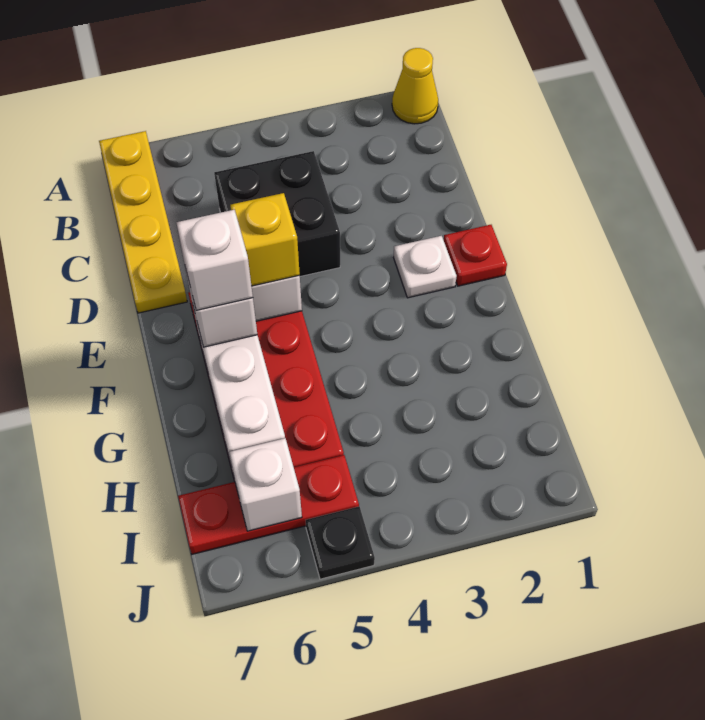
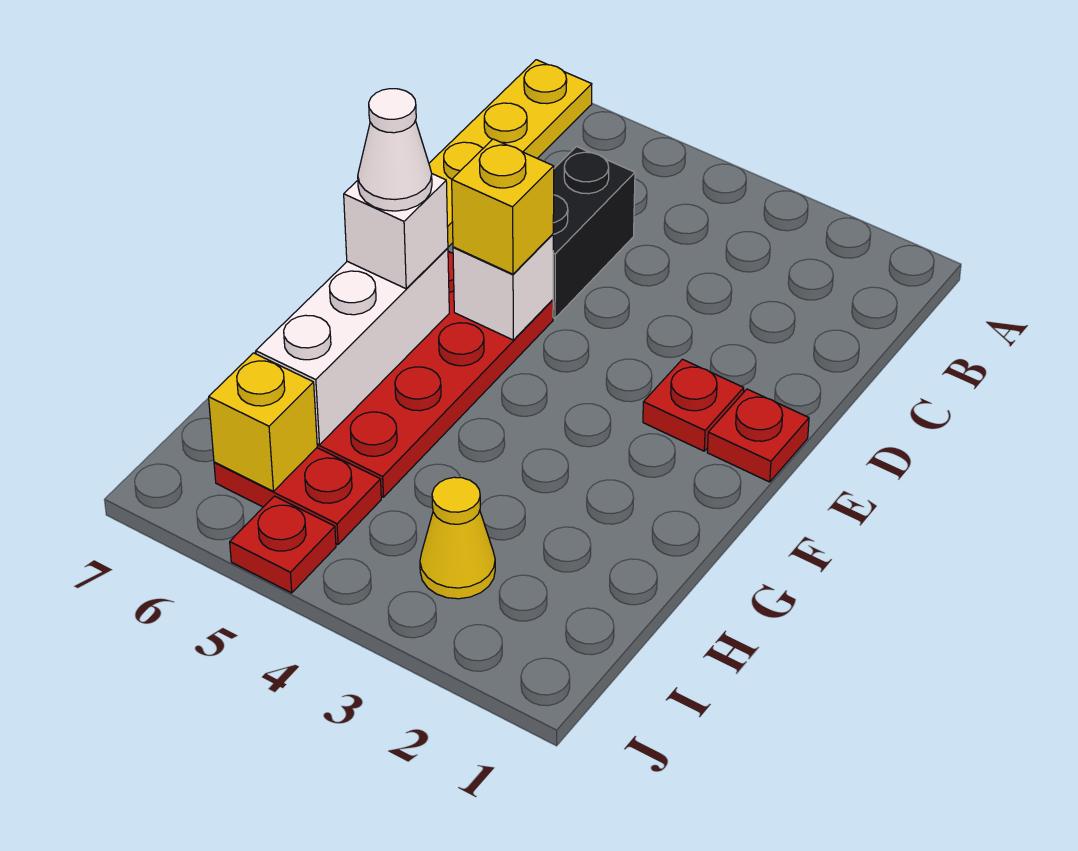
yellow cone A1 level 1 -> yellow cone I3 level 1
black brick C4:D5 level 1 -> black brick C5:D5 level 1
white plate E2 level 1 -> red plate E2 level 1
white brick F6 level 4 -> white cone F6 level 4
red plate I5:I7 level 1 -> red plate I5:I6 level 1
white brick I6 level 2 -> yellow brick I6 level 2
black plate J5 level 1 -> red plate J5 level 1

